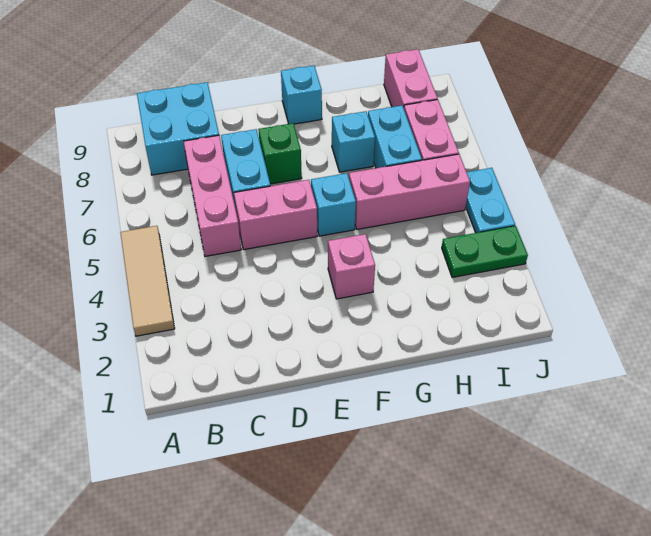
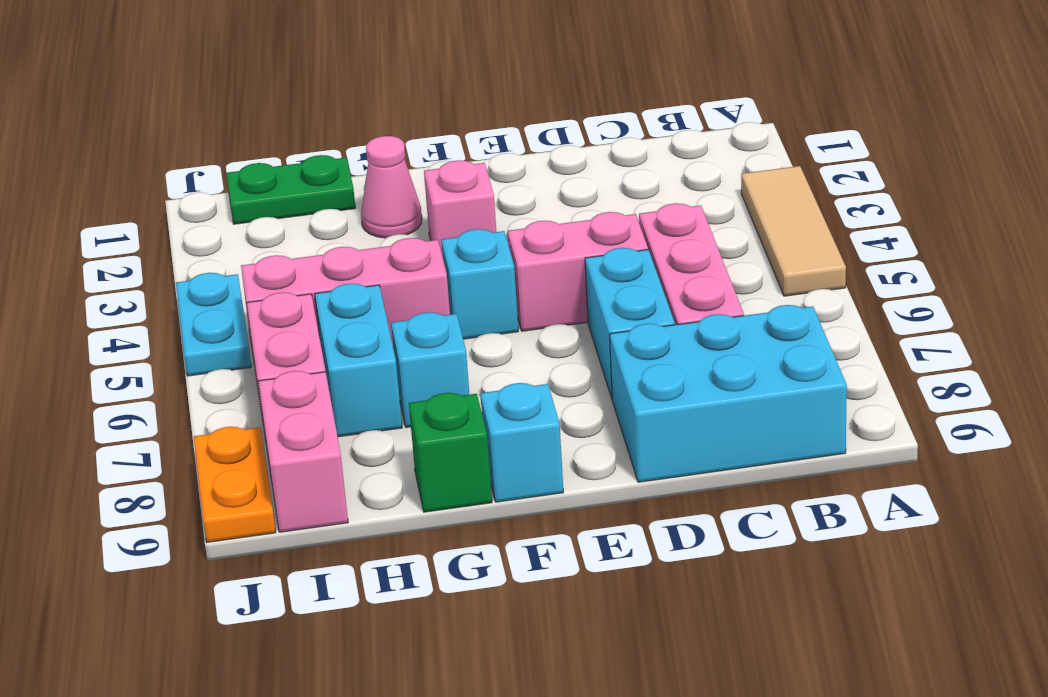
cyan brick B8:C9 level 1 -> cyan brick B8:D9 level 1
green brick E7 level 1 -> green brick G9 level 1
none -> pink cone G2 level 1
green plate I3:J3 level 1 -> green plate H1:I1 level 1
none -> orange plate J8:J9 level 1

